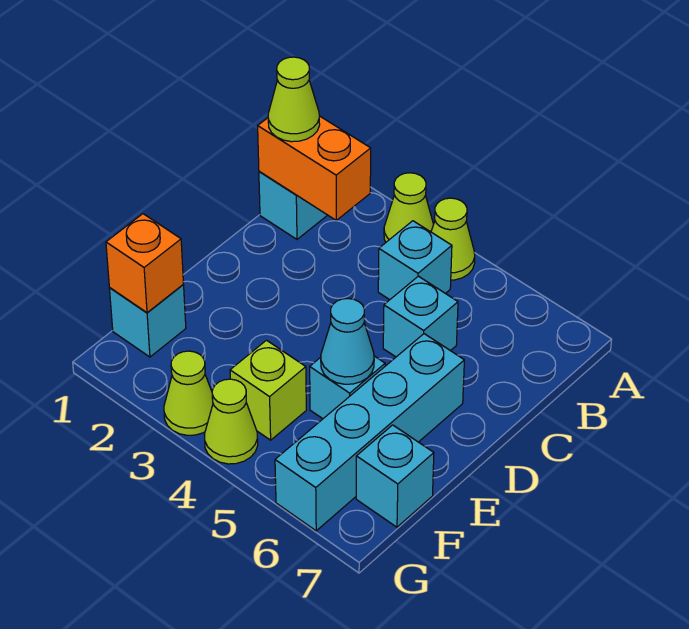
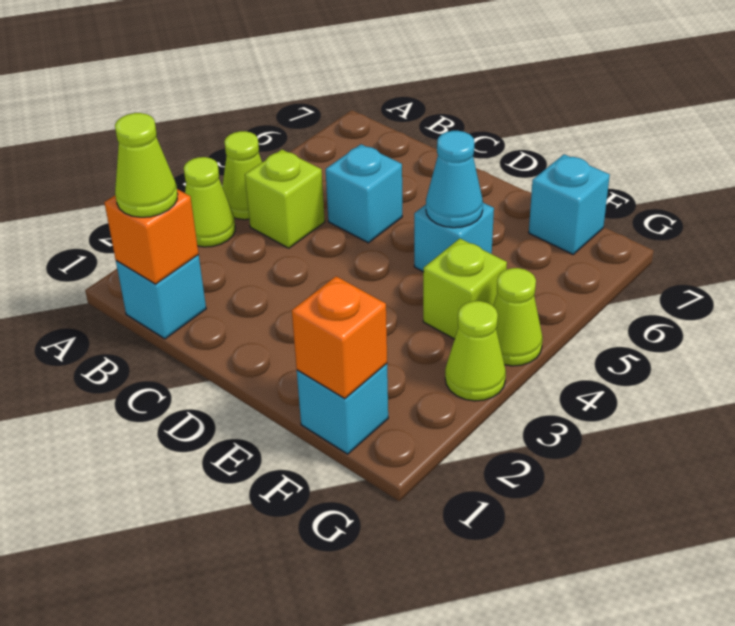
orange brick B1:B2 level 2 -> orange brick B1 level 2
cyan brick B4 level 1 -> lime brick B4 level 1
cyan brick D6:G6 level 1 -> none

